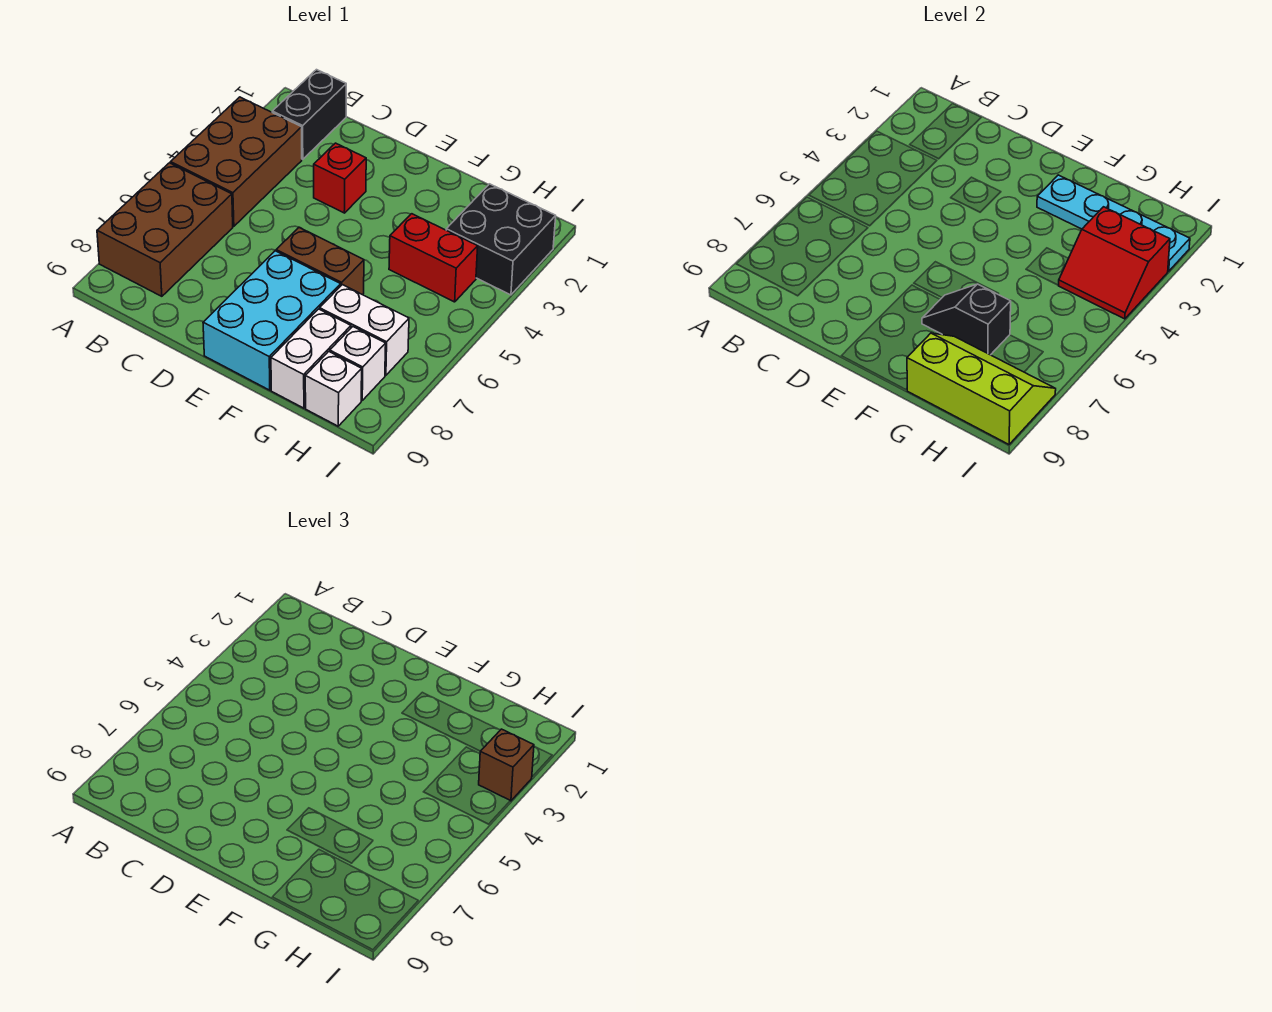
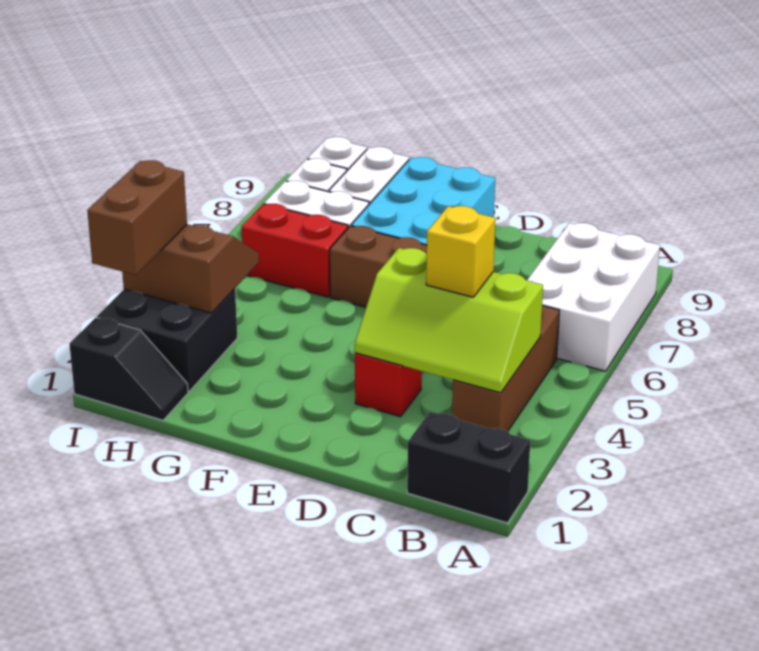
brown brick A3:B5 level 1 -> brown brick B3:B5 level 1
brown brick A6:B8 level 1 -> white brick A6:B8 level 1
black brick B1:B2 level 1 -> black brick A1:B1 level 1
none -> yellow brick C4 level 3
cyan plate F2:I2 level 2 -> none
black slope F7:G7 level 2 top G -> black slope H1:I1 level 1 top I
red brick G4:H4 level 1 -> red brick G6:H6 level 1
lime slope G8:I9 level 2 top 9 -> lime slope B3:D4 level 2 top 4
red slope H3:I4 level 2 top 3 -> brown slope H3:I4 level 2 top 3
brown brick I3 level 3 -> brown brick I2:I3 level 3

